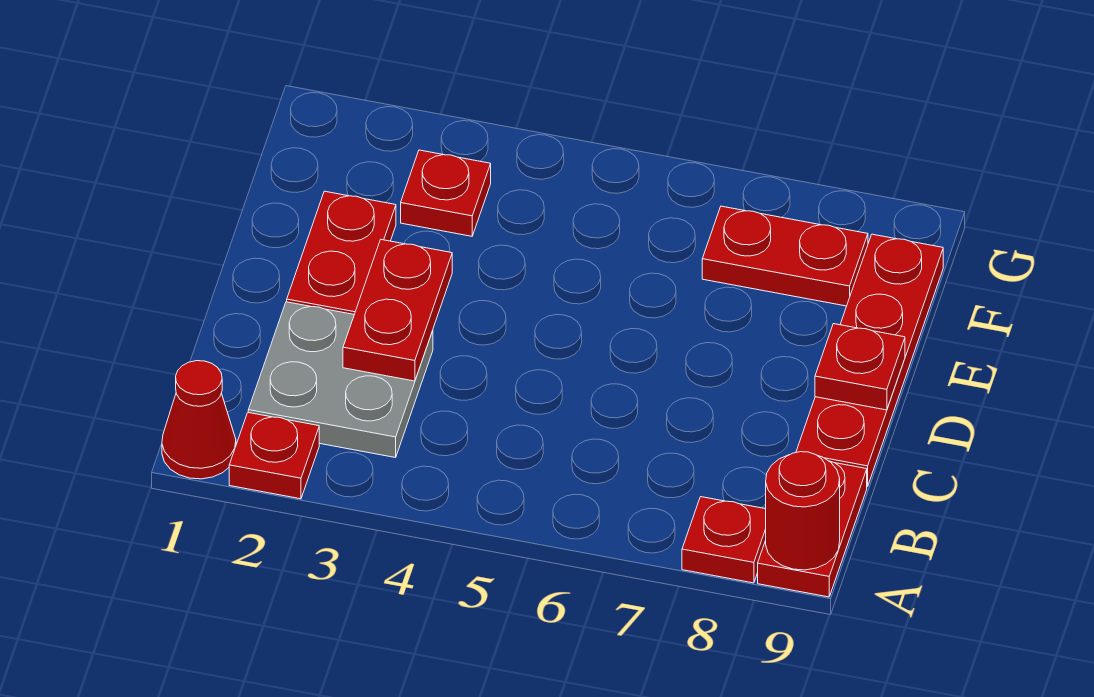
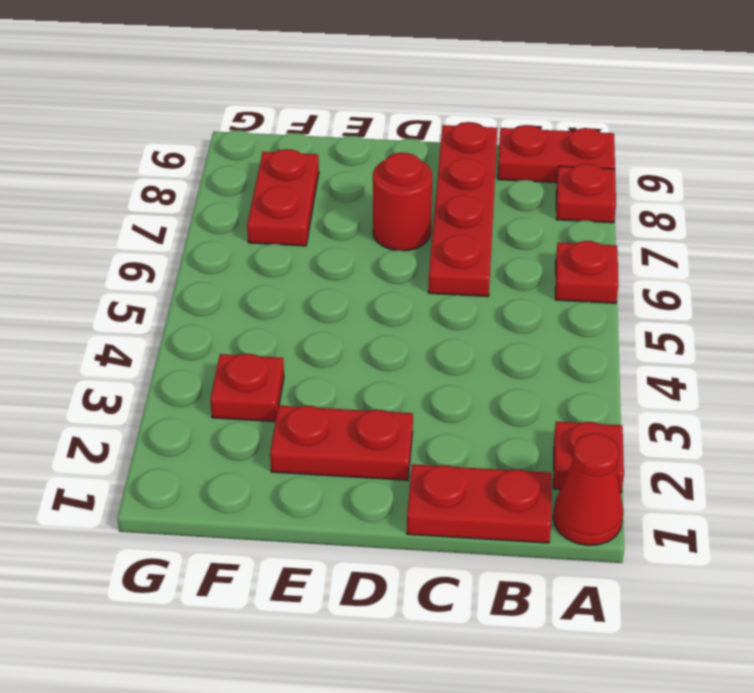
red round brick A9 level 2 -> red round brick D7 level 1
grey plate B2:C3 level 1 -> none
red plate C3:D3 level 2 -> red plate B1:C1 level 1
red plate C9:F9 level 1 -> red plate C6:C9 level 1
red plate D9 level 2 -> red plate A6 level 1

